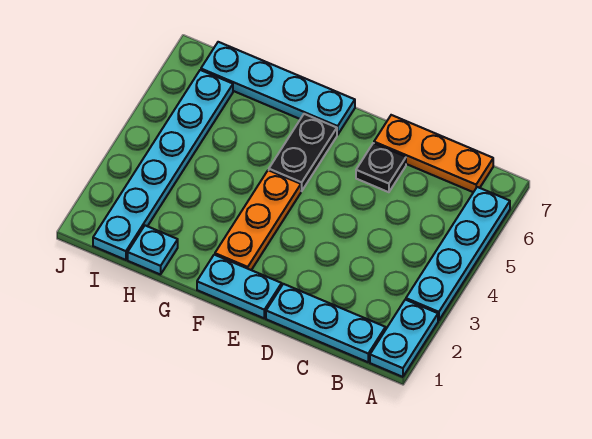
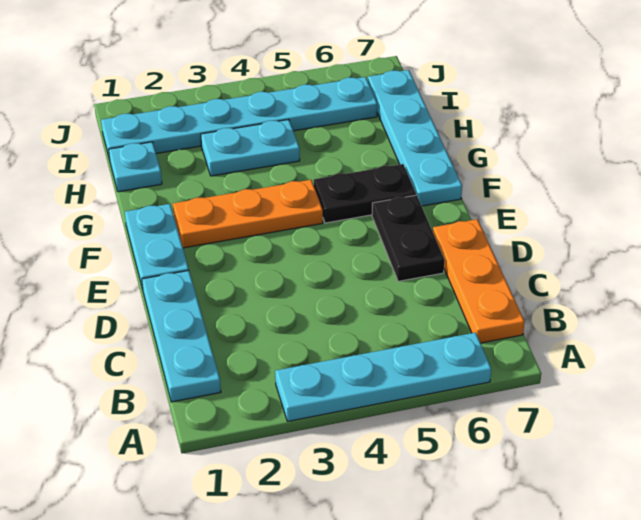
cyan plate A1:A2 level 1 -> cyan plate H3:H4 level 1
black plate D6 level 1 -> black plate D6:E6 level 1

